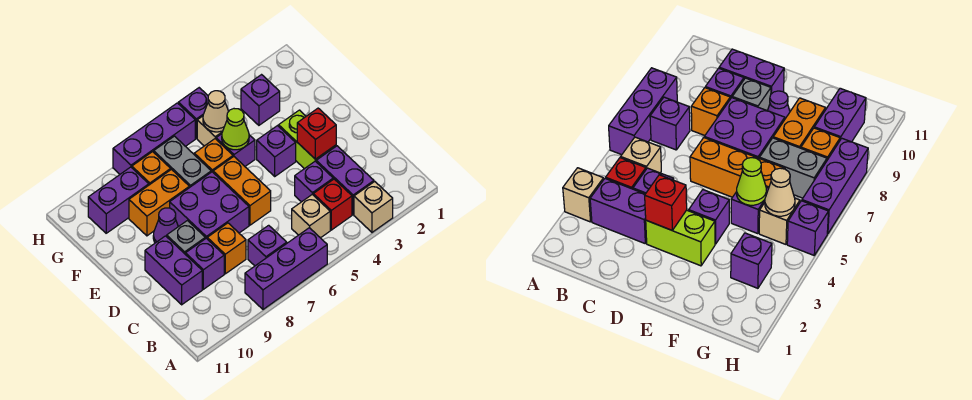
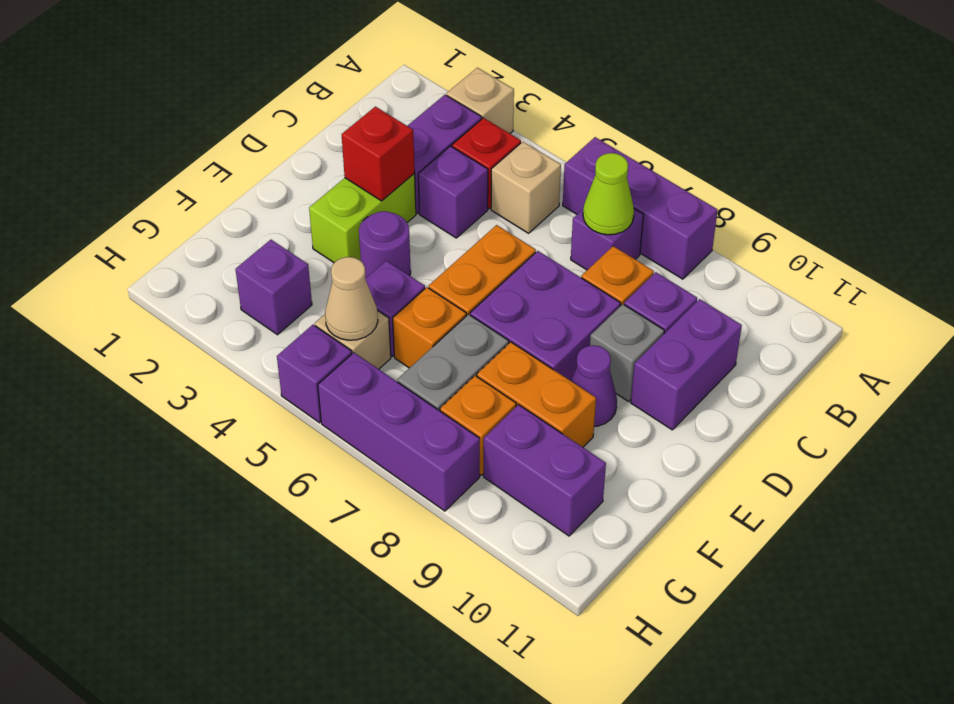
purple brick E4 level 1 -> purple round brick E4 level 1
lime cone F5 level 2 -> lime cone B7 level 2

